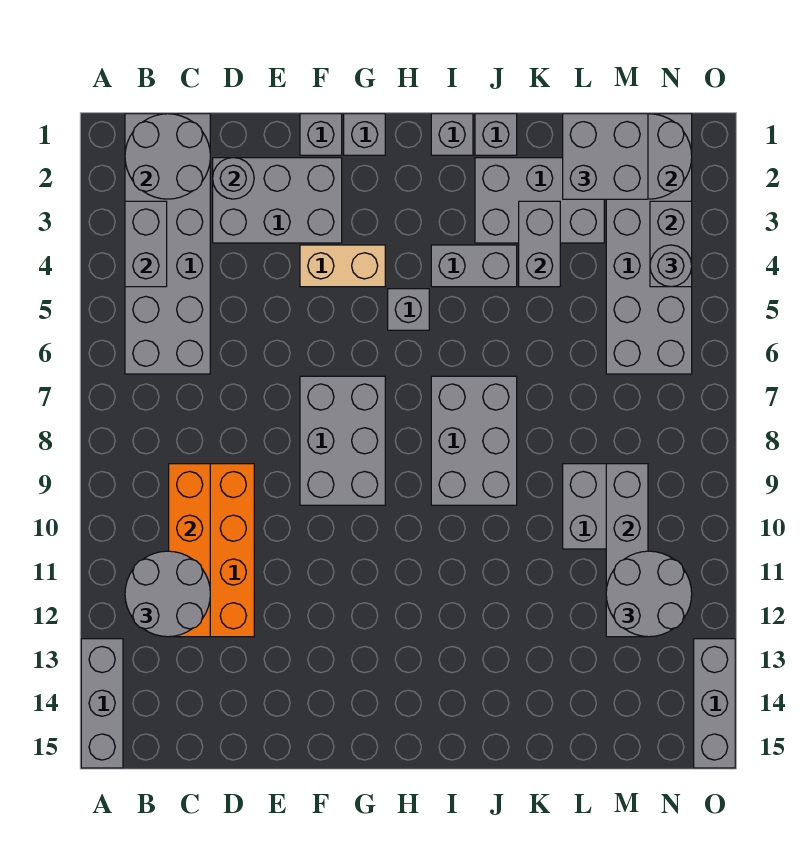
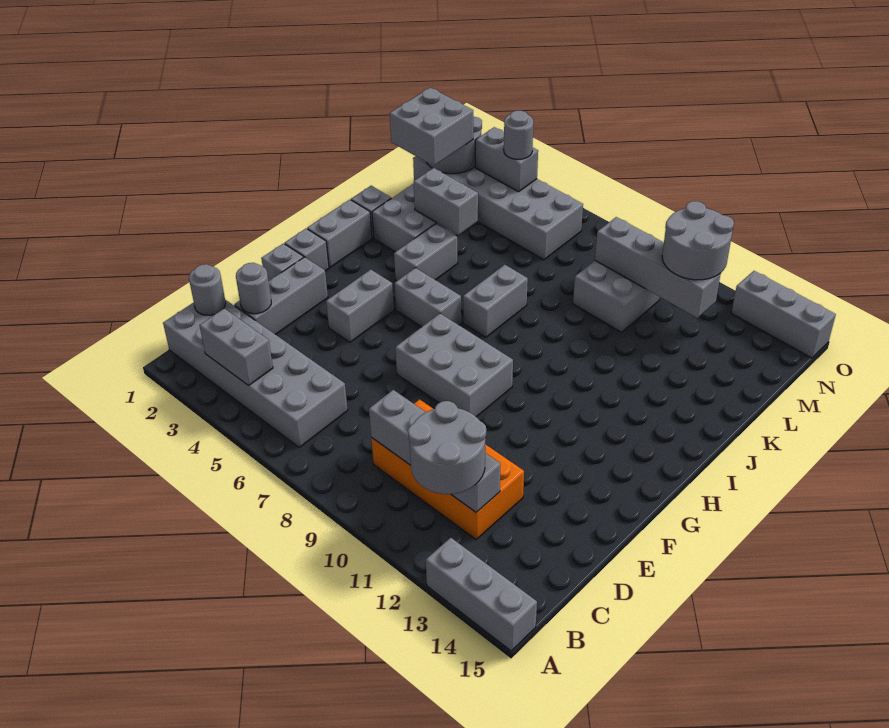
grey round brick B1:C2 level 2 -> grey round brick C1 level 2
orange brick C9:C12 level 2 -> grey brick C9:C12 level 2
grey brick D2:F3 level 1 -> grey brick D2:F2 level 1
tan brick F4:G4 level 1 -> grey brick F4:G4 level 1
grey brick H5 level 1 -> grey brick H5:H6 level 1
grey brick I1 level 1 -> grey brick H1:I1 level 1
grey brick I7:J9 level 1 -> grey brick I7:J7 level 1

